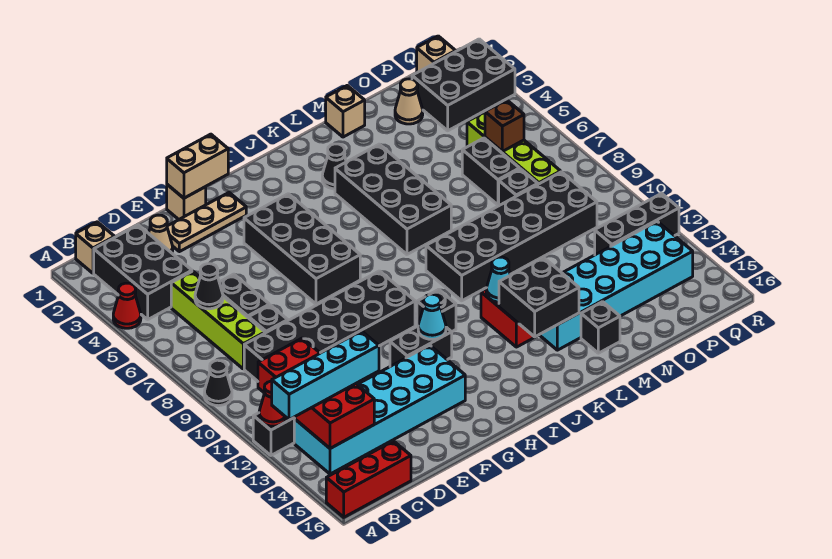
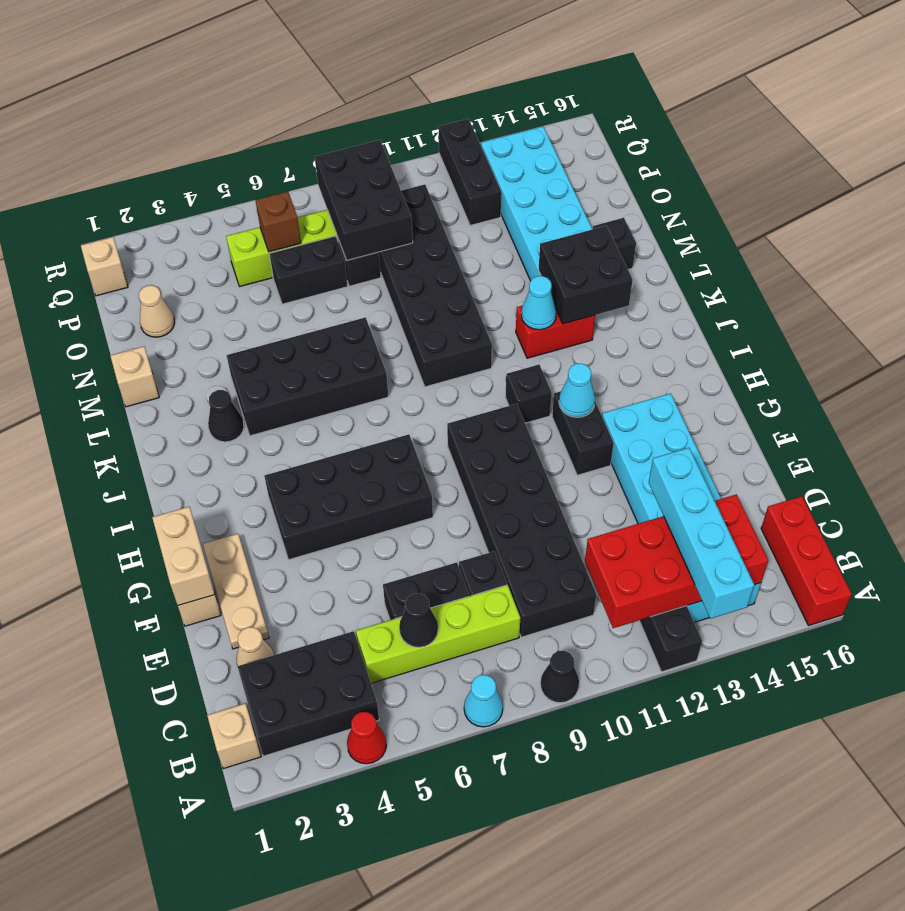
none -> cyan cone A7 level 1
red cone A12 level 2 -> none
black brick P2:R3 level 1 -> black brick O8:Q9 level 2

